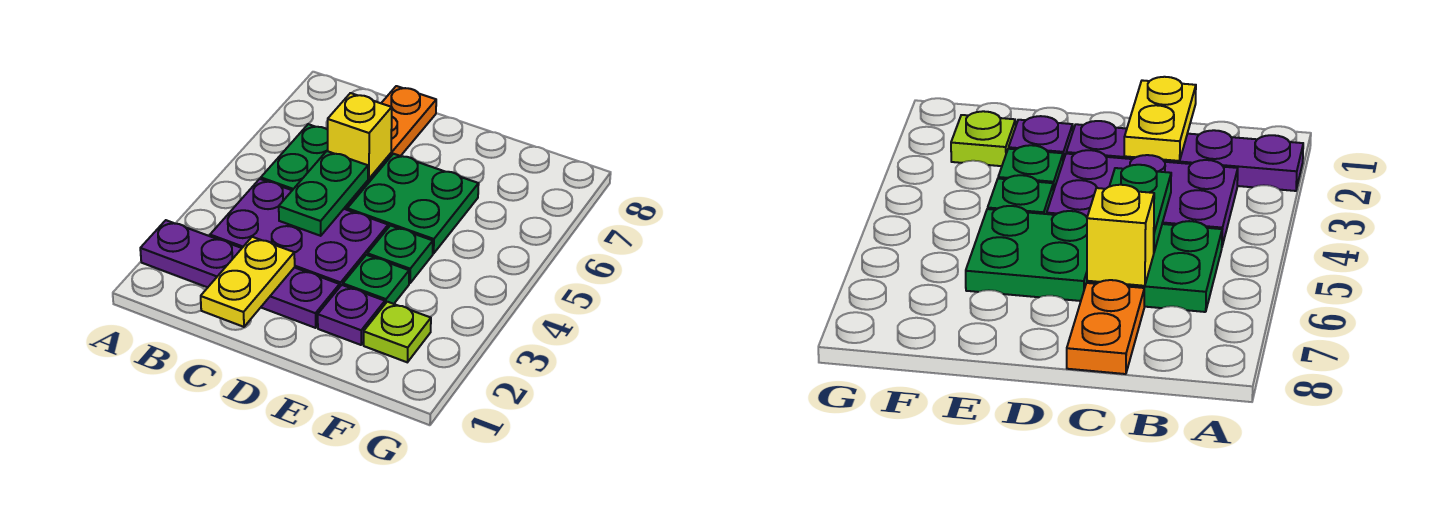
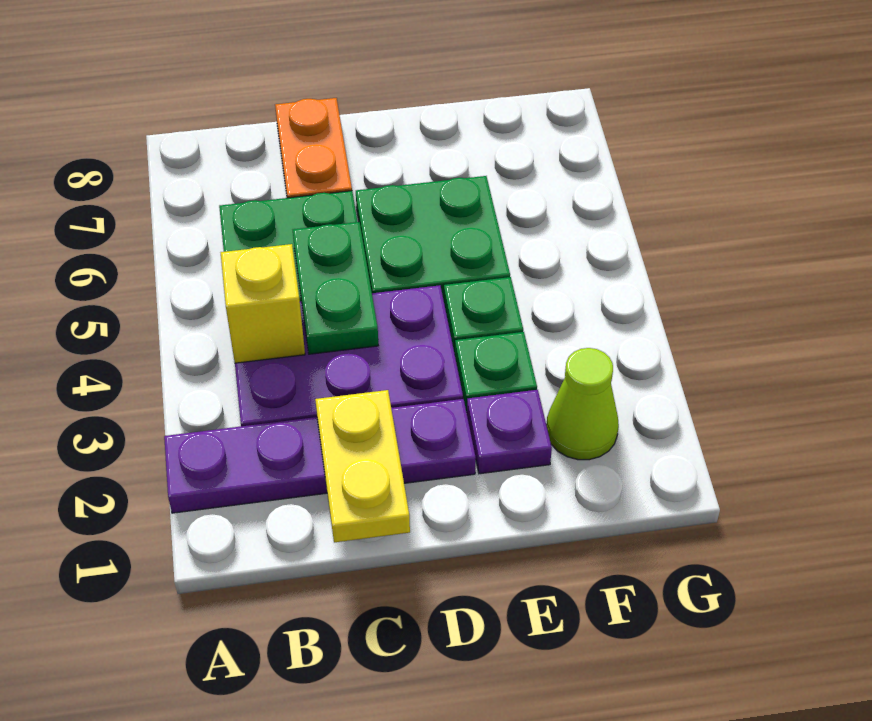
yellow brick C6 level 2 -> yellow brick B4 level 2
lime plate F2 level 1 -> lime cone F2 level 1

